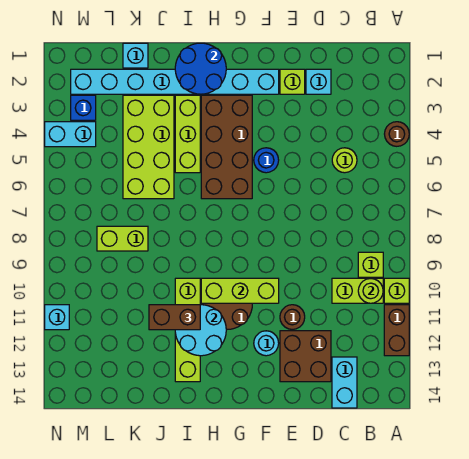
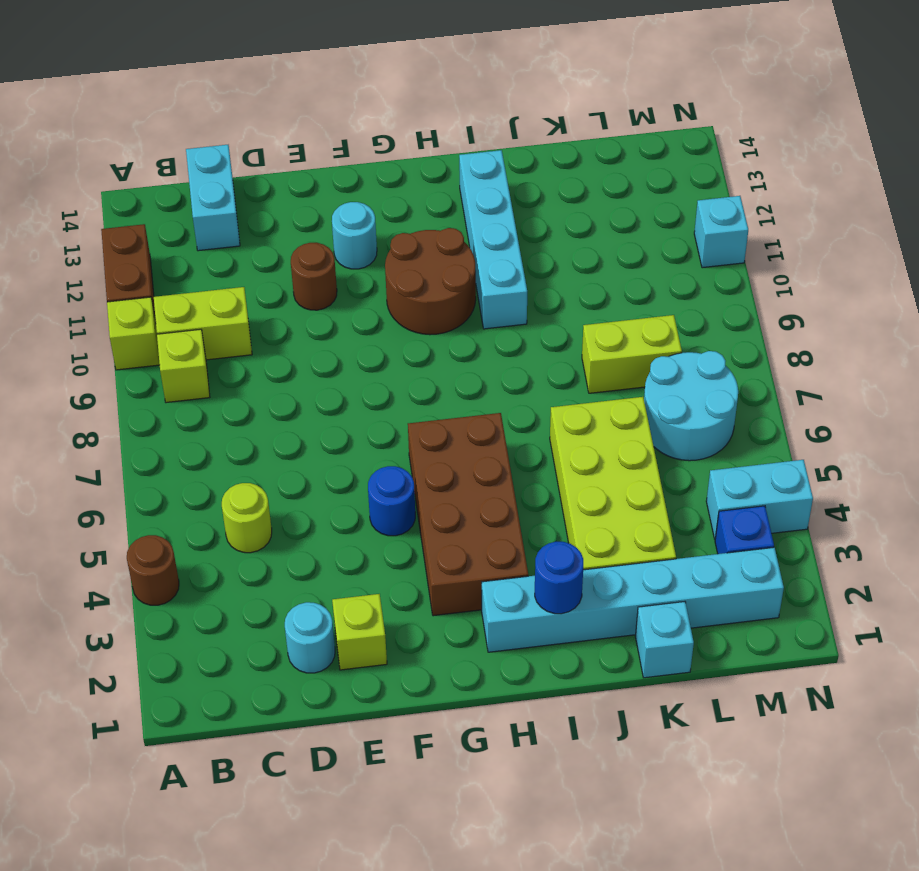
lime round brick B10 level 2 -> none
cyan brick D2 level 1 -> cyan round brick D2 level 1
brown brick D12:E13 level 1 -> none
cyan brick F2:M2 level 1 -> cyan brick H2:M2 level 1
lime brick F10:H10 level 2 -> none
blue round brick H1:I2 level 2 -> blue round brick I2 level 2
cyan round brick H11:I12 level 2 -> cyan round brick L6:M7 level 1
lime brick I3:I5 level 1 -> none
lime brick I10:I13 level 1 -> cyan brick I10:I13 level 1
brown brick I11:J11 level 3 -> none

